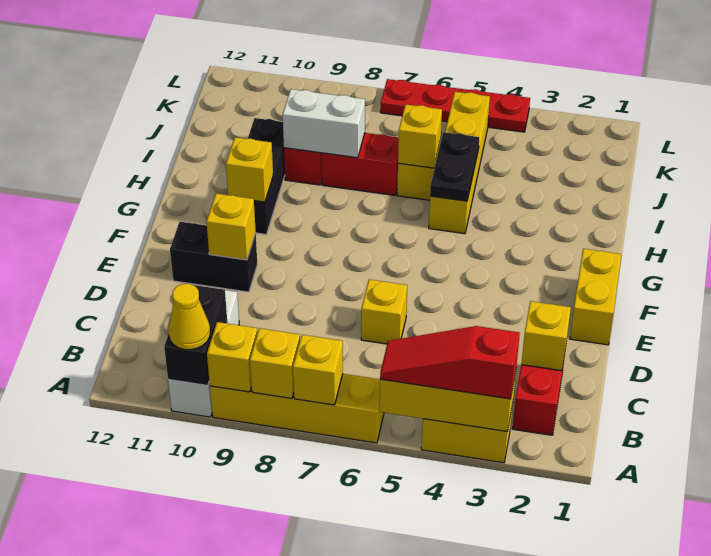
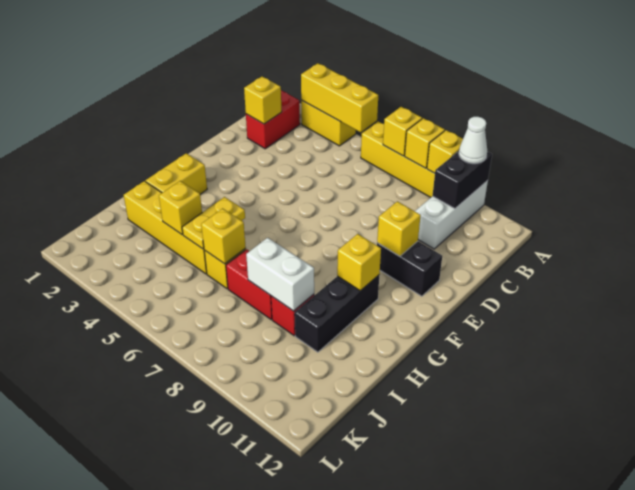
red slope A3:A5 level 3 top 3 -> none
yellow cone A10 level 3 -> white cone A10 level 3
yellow brick D6 level 1 -> yellow brick I4 level 2
yellow brick E1:F1 level 1 -> yellow brick G2:H2 level 1
yellow brick H5:K5 level 1 -> yellow brick I2:I5 level 1
black plate H5:I5 level 2 -> yellow plate H5:I5 level 2
red plate L4:L7 level 1 -> none

